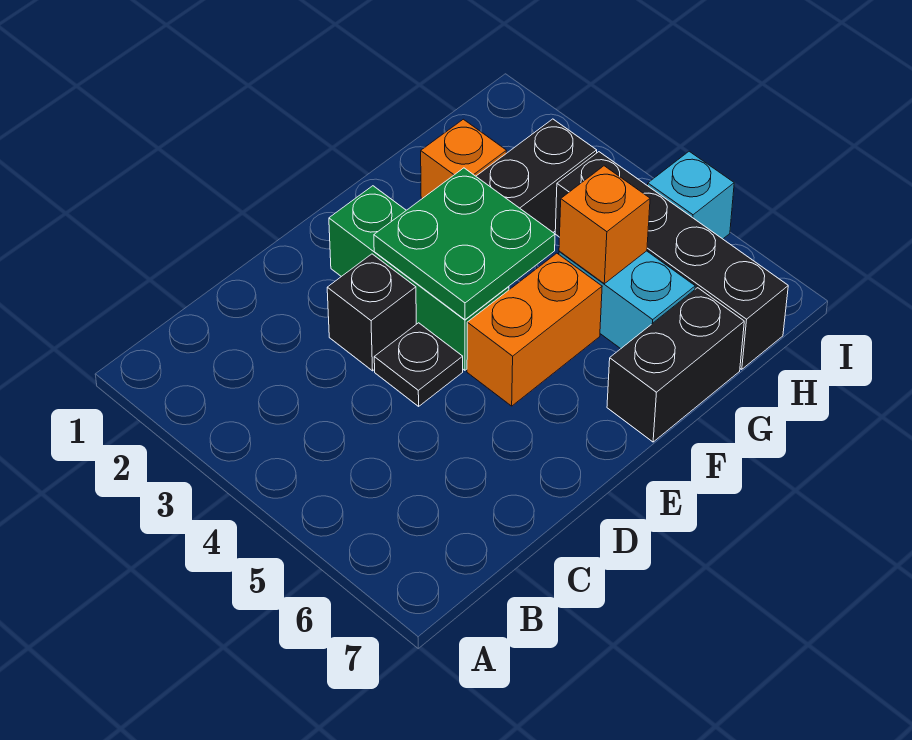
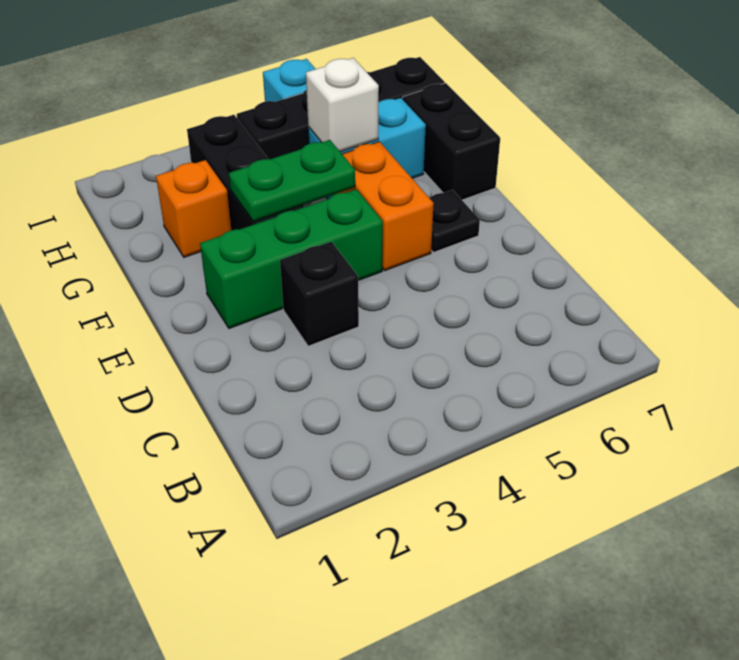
black plate D4 level 1 -> black plate E6 level 1
green plate E3:F4 level 2 -> green plate F3:F4 level 2
orange brick G5 level 2 -> white brick G5 level 2

